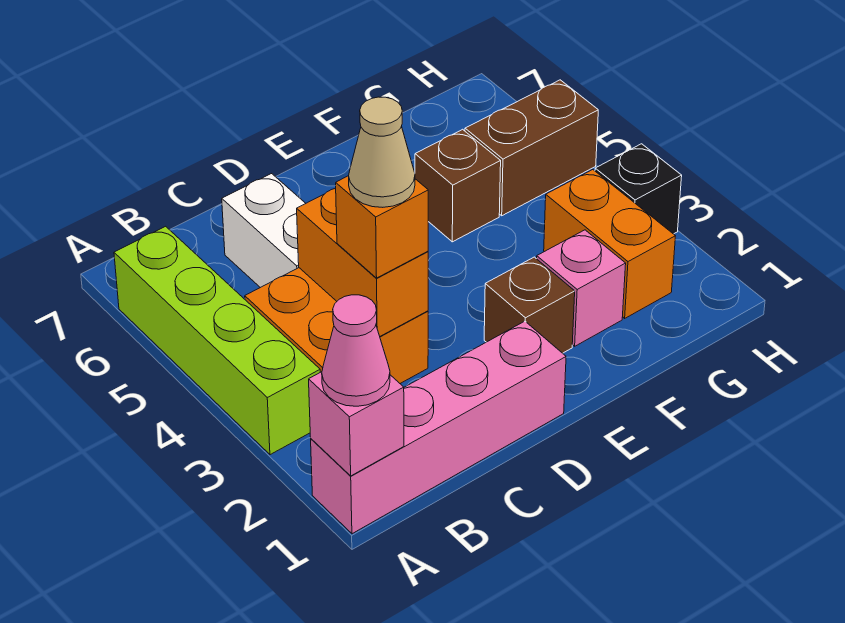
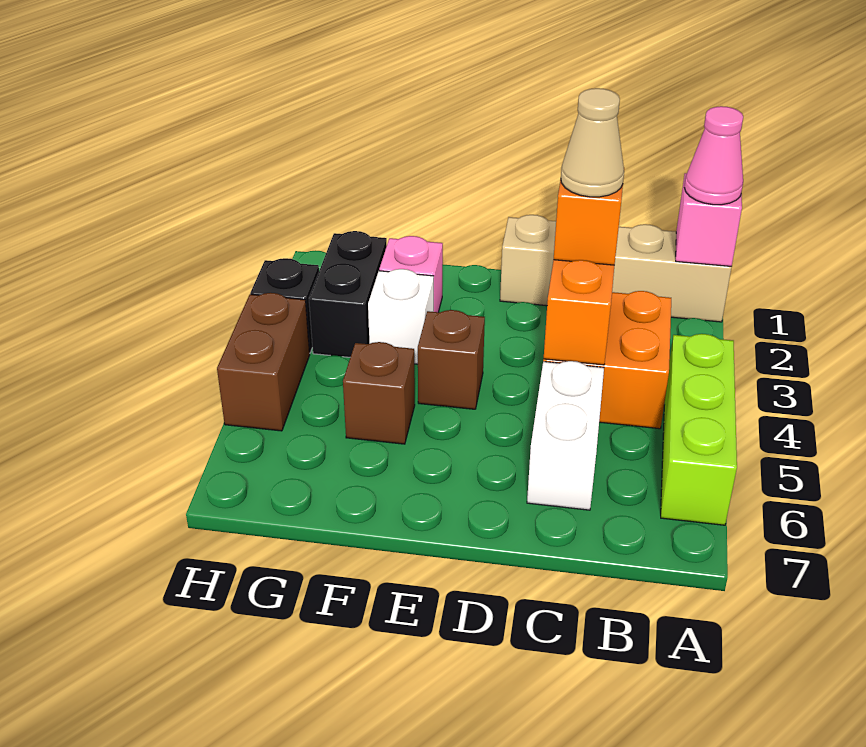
pink brick A1:D1 level 1 -> tan brick A1:D1 level 1
lime brick A3:A6 level 1 -> lime brick A4:A6 level 1
brown brick E2 level 1 -> brown brick E4 level 1
none -> white brick F3 level 1
orange brick G2:G3 level 1 -> black brick G2:G3 level 1
brown brick G5:H5 level 1 -> brown brick H4:H5 level 1

